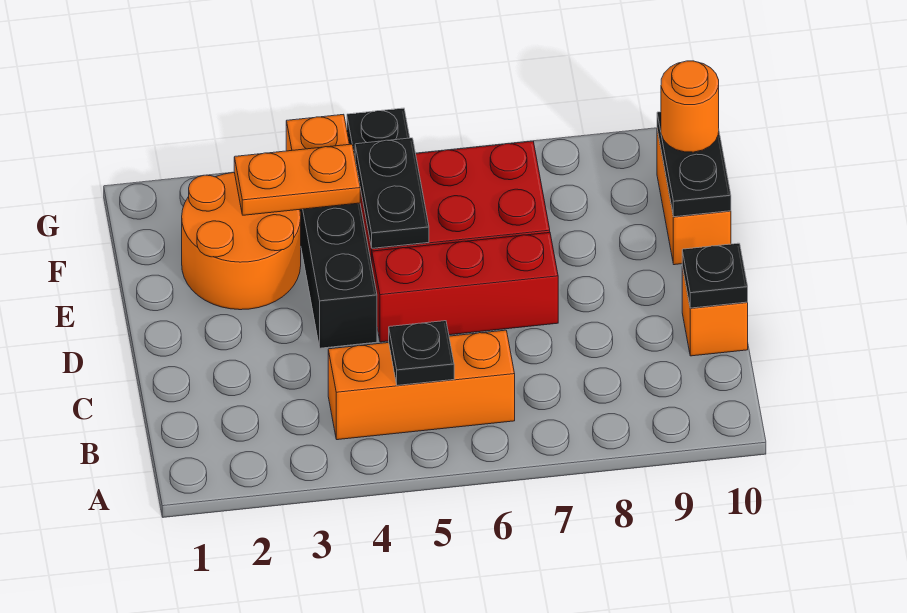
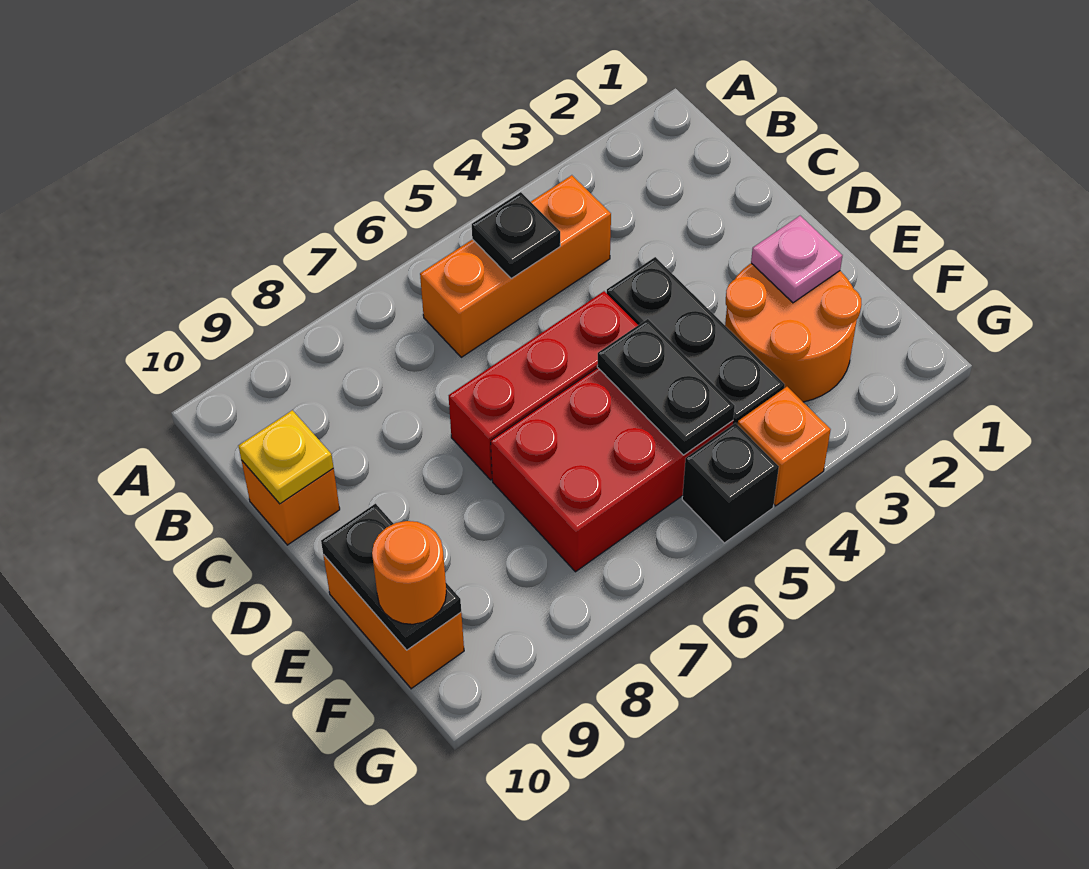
black plate C10 level 2 -> yellow plate C10 level 2
none -> pink plate E2 level 2
orange plate F3:F4 level 2 -> none

